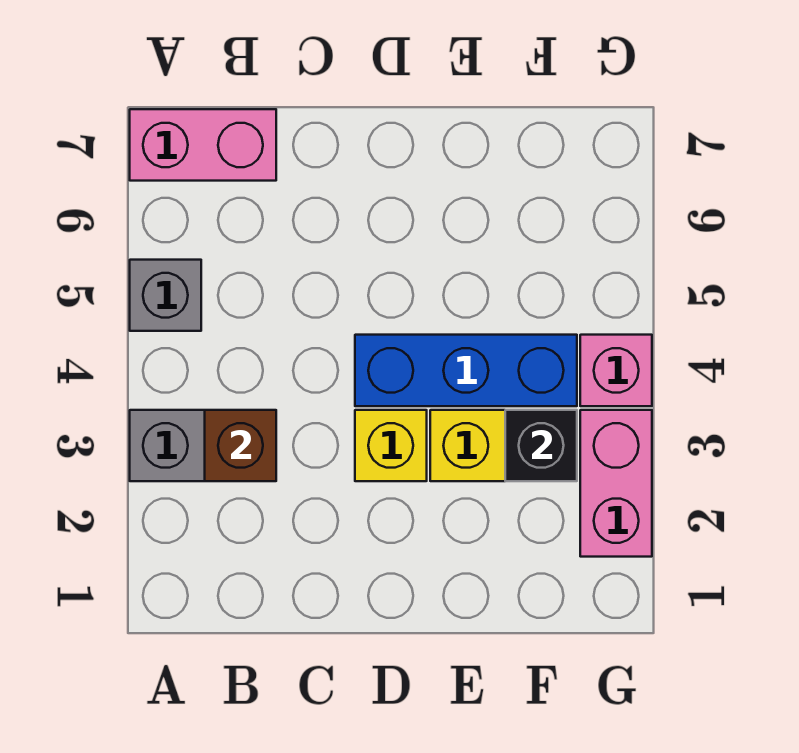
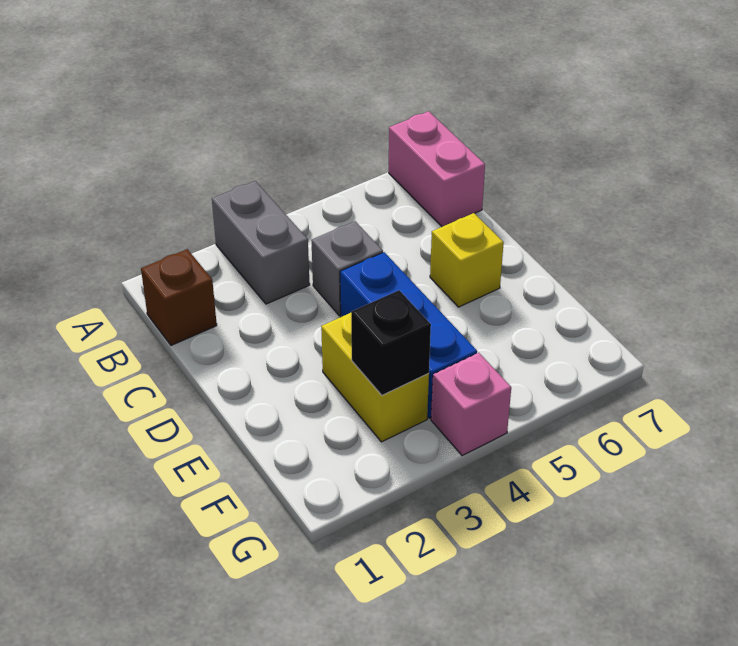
grey brick A5 level 1 -> grey brick C4 level 1
brown brick B3 level 2 -> brown brick B1 level 1
yellow brick D3 level 1 -> yellow brick D6 level 1
pink brick G2:G3 level 1 -> none

